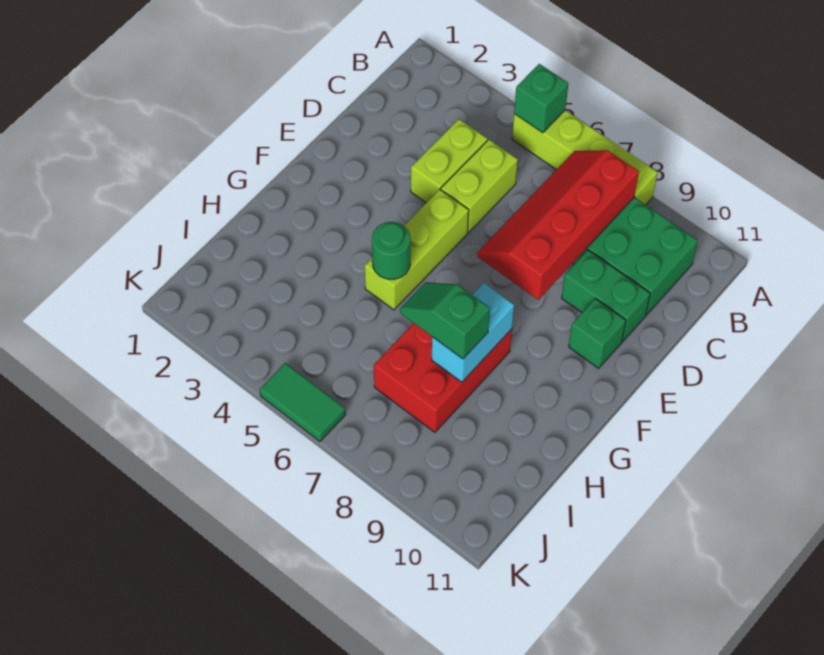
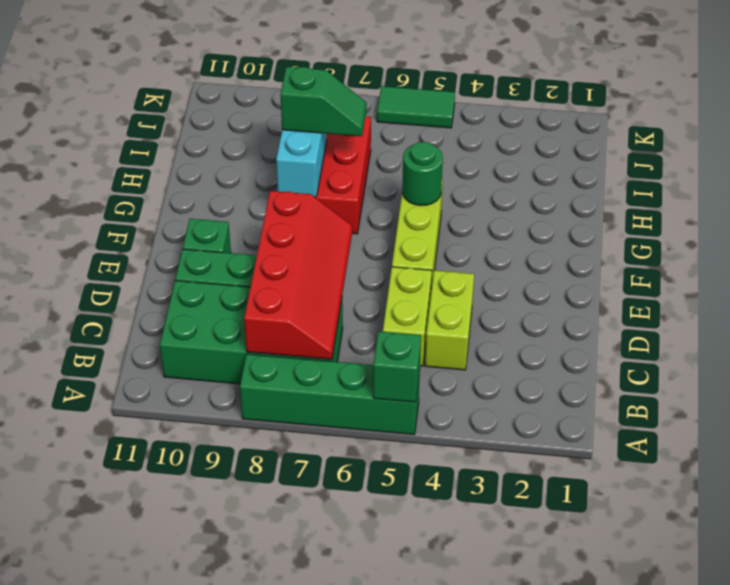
lime brick A5:A8 level 1 -> green brick A5:A8 level 1

